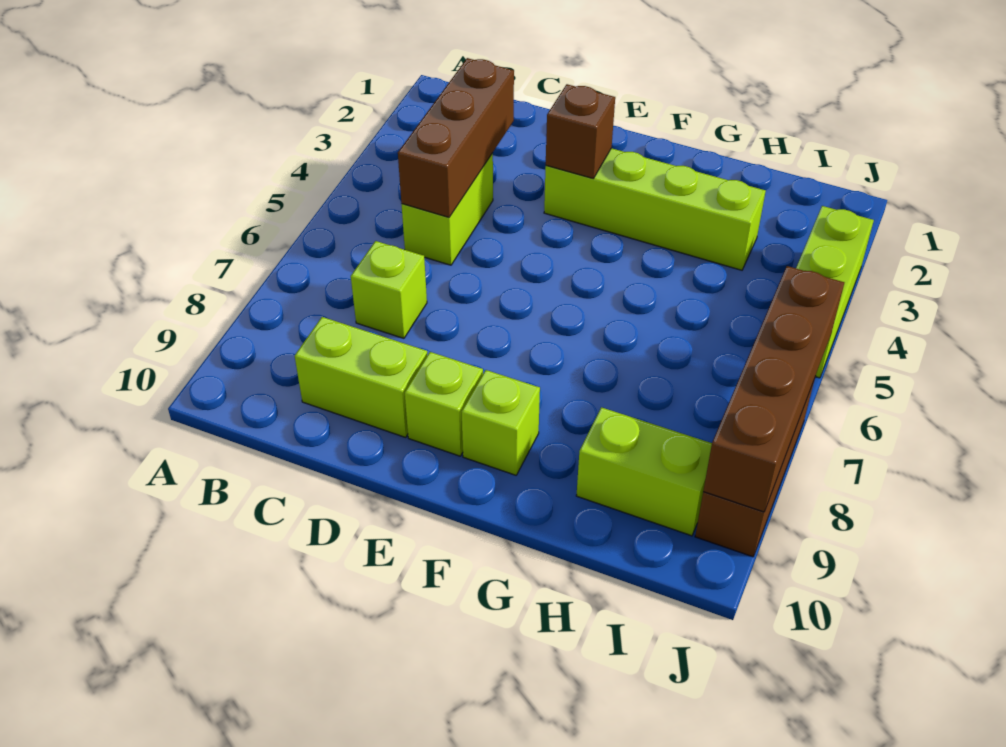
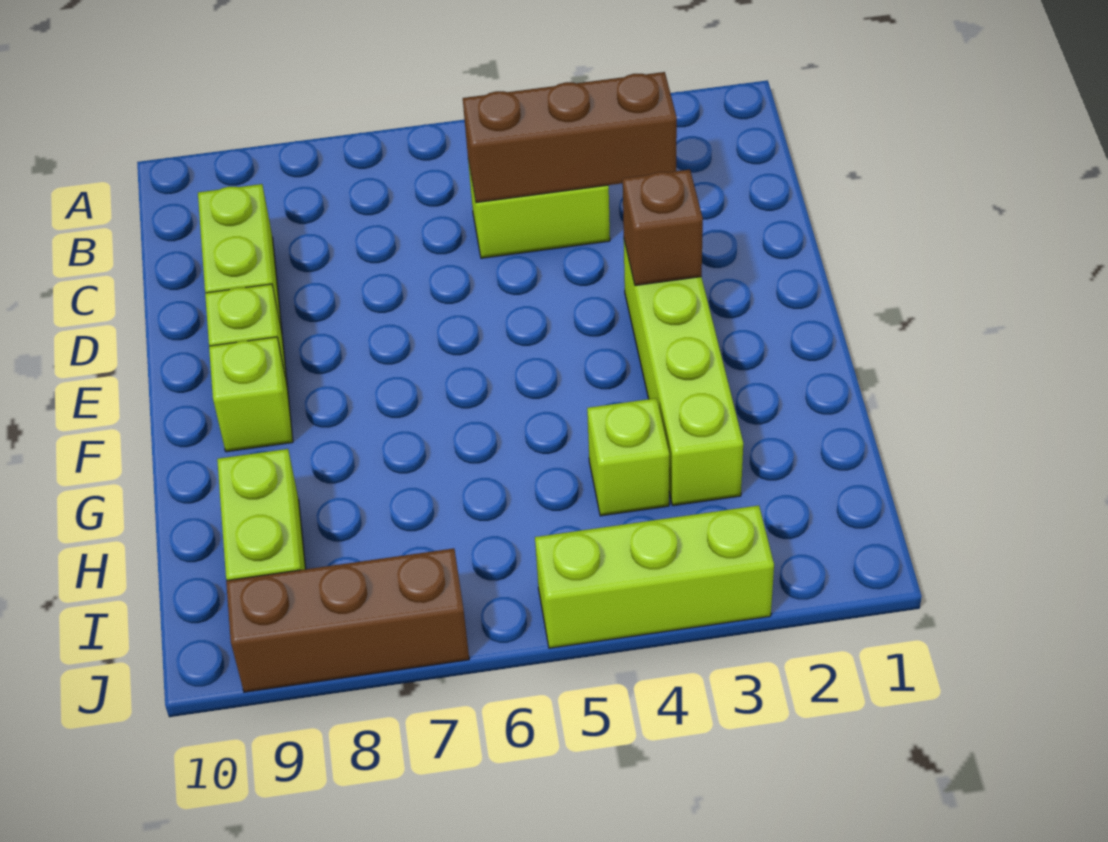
lime brick C7 level 1 -> lime brick H4 level 1
brown brick J6:J9 level 2 -> none

